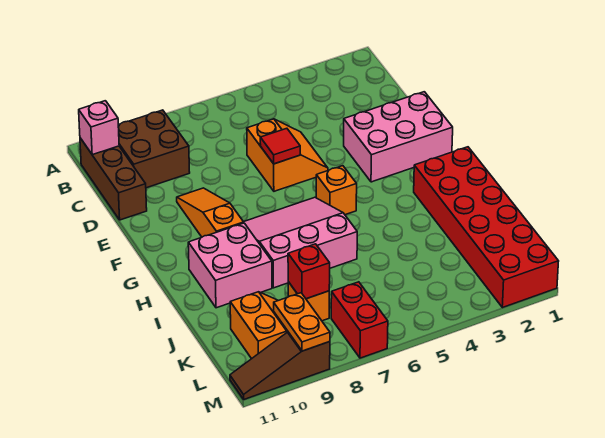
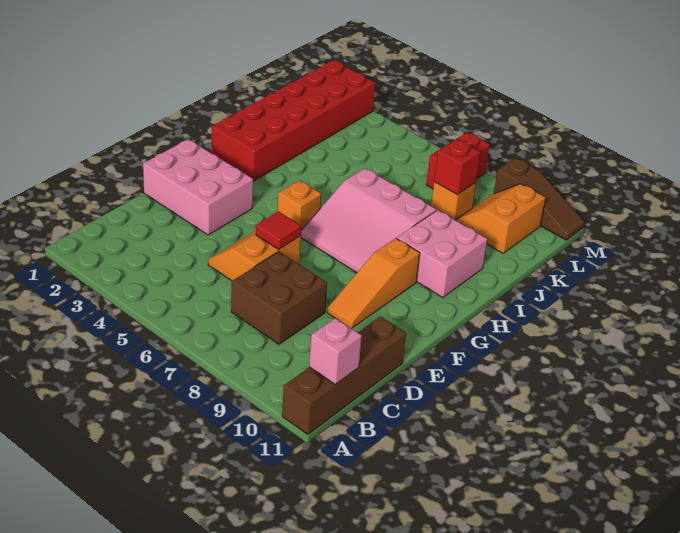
brown brick B9:C10 level 1 -> brown brick C7:D8 level 1
brown brick B11:D11 level 1 -> brown brick A11:D11 level 1
orange plate L9:M9 level 2 -> none

